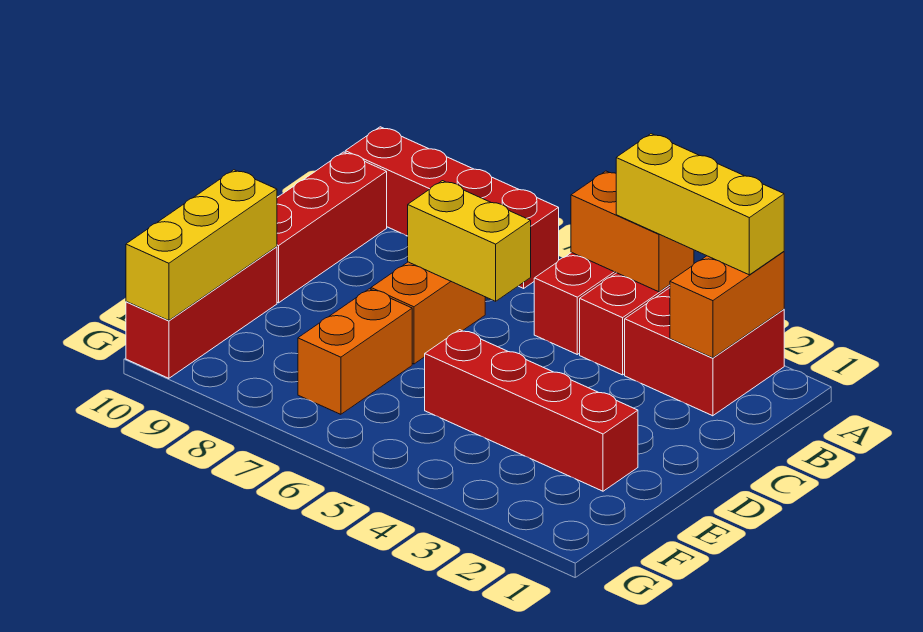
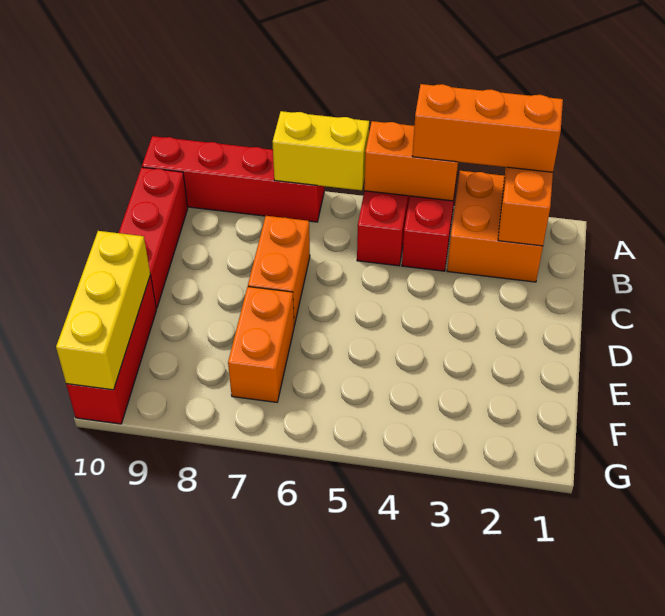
red brick A2:B3 level 1 -> orange brick A2:B3 level 1
yellow brick A2:A4 level 3 -> orange brick A2:A4 level 3
yellow brick C6:C7 level 2 -> yellow brick A6:A7 level 2
red brick E2:E5 level 1 -> none

